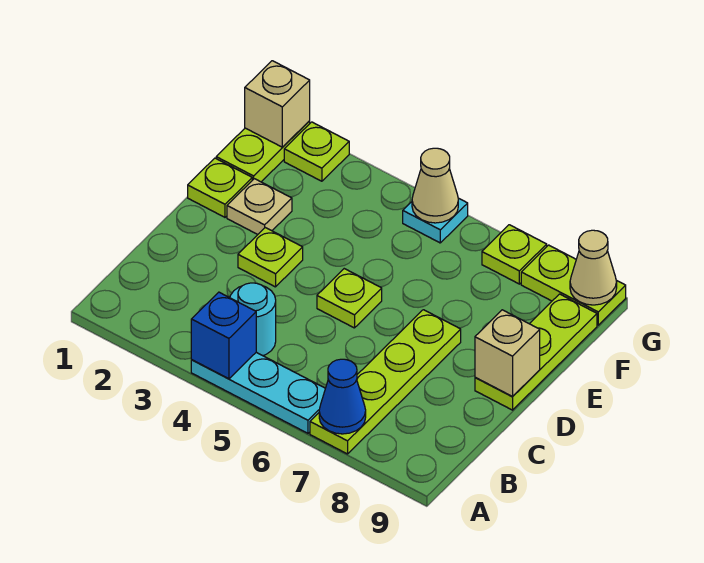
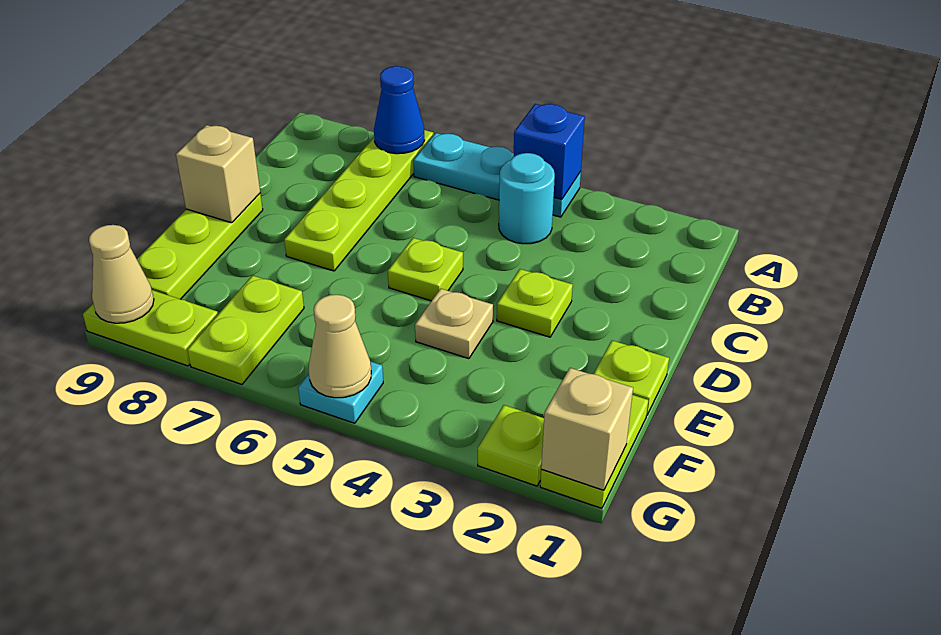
tan plate E2 level 1 -> tan plate E4 level 1
lime plate G7 level 1 -> lime plate F7:G7 level 1

